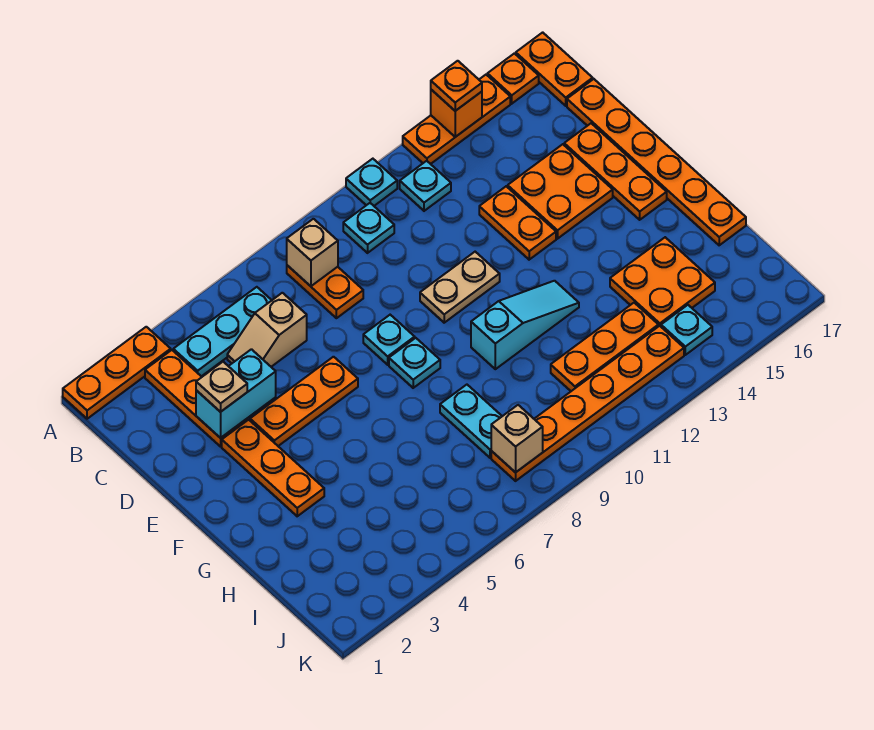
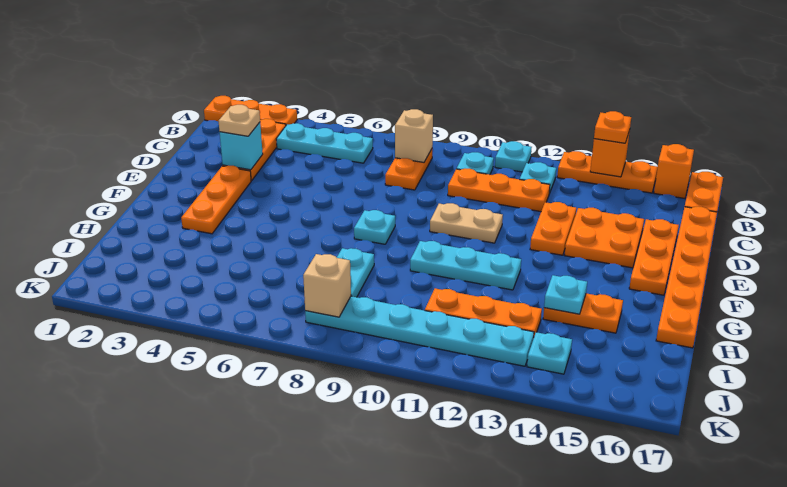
orange plate A16 level 1 -> orange brick A16 level 1
tan slope C5:C6 level 1 top 6 -> none
cyan brick D3:D4 level 2 -> cyan brick D3 level 2
orange plate E4:E6 level 1 -> orange plate C10:C12 level 1
cyan plate E8 level 1 -> cyan plate H14 level 2
cyan slope G10:G12 level 1 top 10 -> cyan plate G10:G12 level 1
orange plate H14:I15 level 1 -> orange plate H14:H15 level 1
orange plate J8:J13 level 1 -> cyan plate J8:J13 level 1

